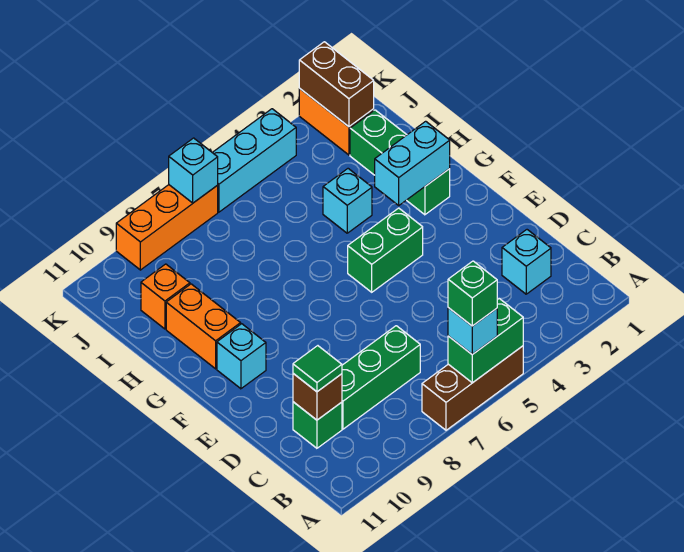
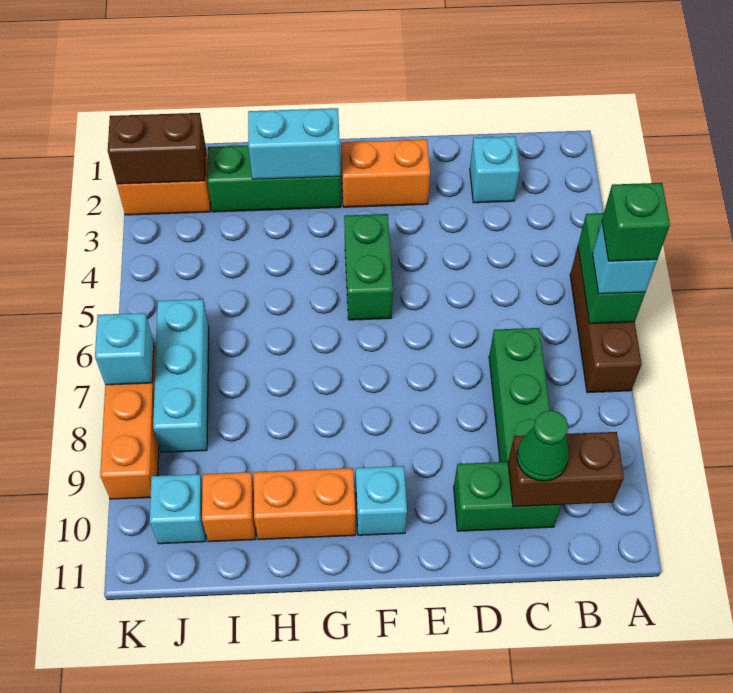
green brick C10 level 1 -> green brick C10:D10 level 1
brown brick C10 level 2 -> brown brick B10:C10 level 2
green tile C10 level 3 -> green cone C10 level 3
none -> orange brick E2:F2 level 1
cyan brick G2:G3 level 2 -> cyan brick G2:H2 level 2
cyan brick H4 level 1 -> cyan brick J10 level 1
cyan brick K4:K6 level 1 -> cyan brick J6:J8 level 1

